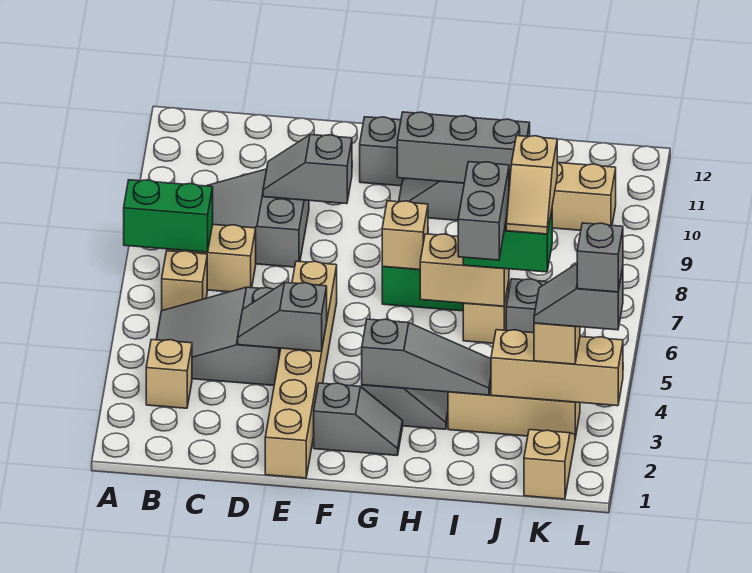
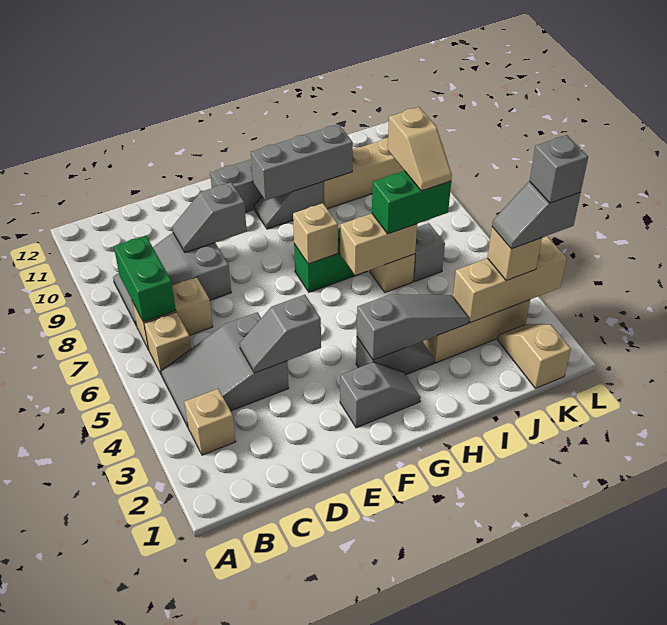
green brick A7:B7 level 2 -> green brick B7:B8 level 2
tan brick E1:E6 level 1 -> none
grey brick I5:I6 level 4 -> none

